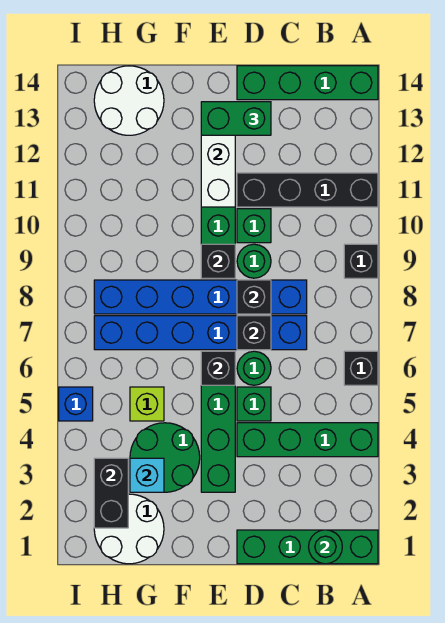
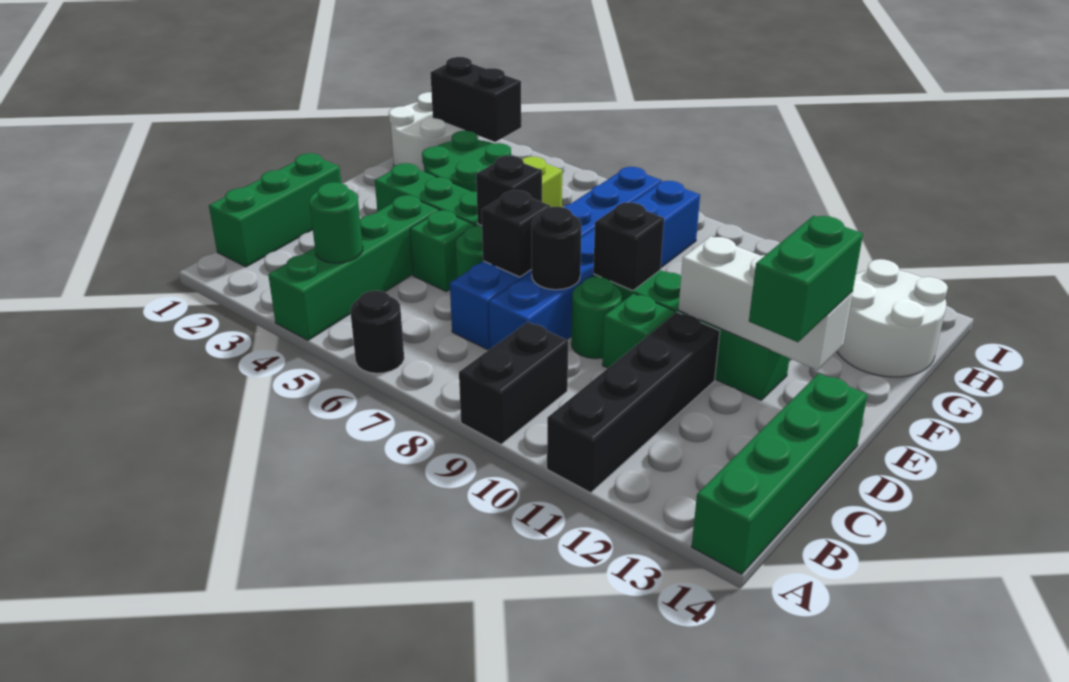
green brick A1:D1 level 1 -> green brick B1:D1 level 1
black brick A6 level 1 -> black round brick A6 level 1
black brick A9 level 1 -> black brick A9:B9 level 1
green round brick B1 level 2 -> green round brick B4 level 2
black brick D8 level 2 -> black round brick D8 level 2
cyan brick G3 level 2 -> none
blue brick I5 level 1 -> none

